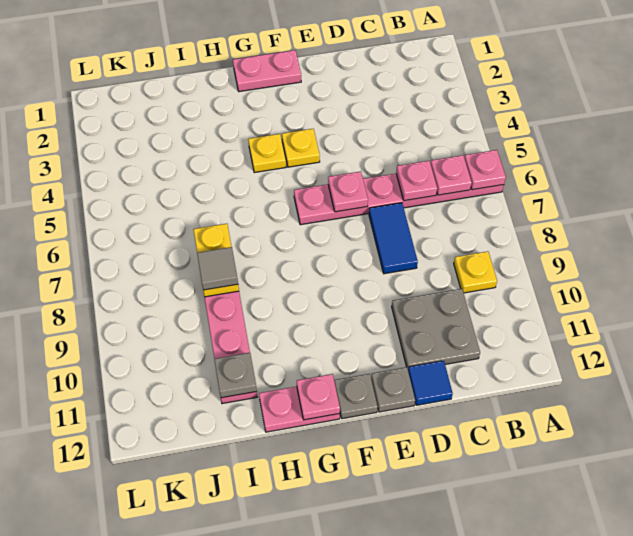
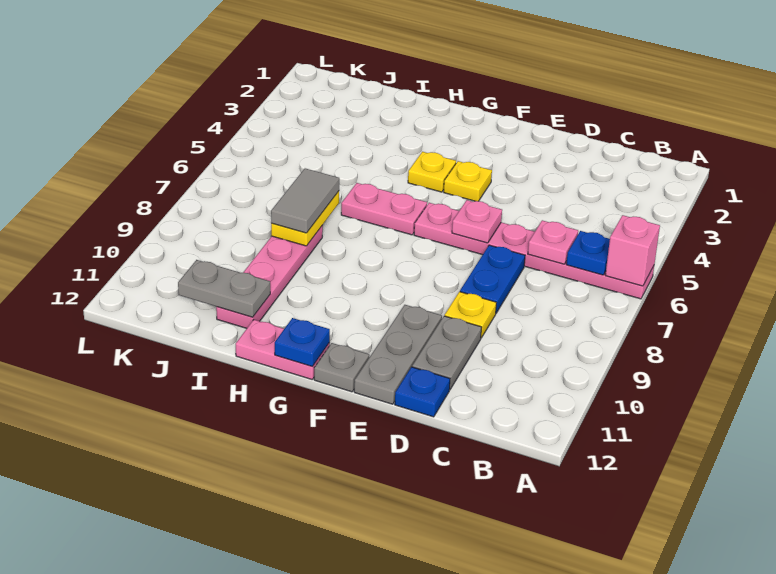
pink plate A6 level 2 -> pink brick A6 level 2
pink plate B6 level 2 -> blue plate B6 level 2
yellow plate B9 level 1 -> yellow plate D9 level 1
grey plate C10:D11 level 1 -> grey plate D10:D11 level 1
blue tile D7:D8 level 1 -> blue plate D7:D8 level 1
blue tile D12 level 1 -> blue plate D12 level 1
grey plate E12 level 1 -> grey plate E10:E12 level 1
pink plate F1:G1 level 1 -> pink plate G6:H6 level 1
pink plate G12 level 2 -> blue plate G12 level 2
grey tile I8 level 3 -> grey tile I7:I8 level 3
grey plate I11 level 2 -> grey plate I11:J11 level 2

